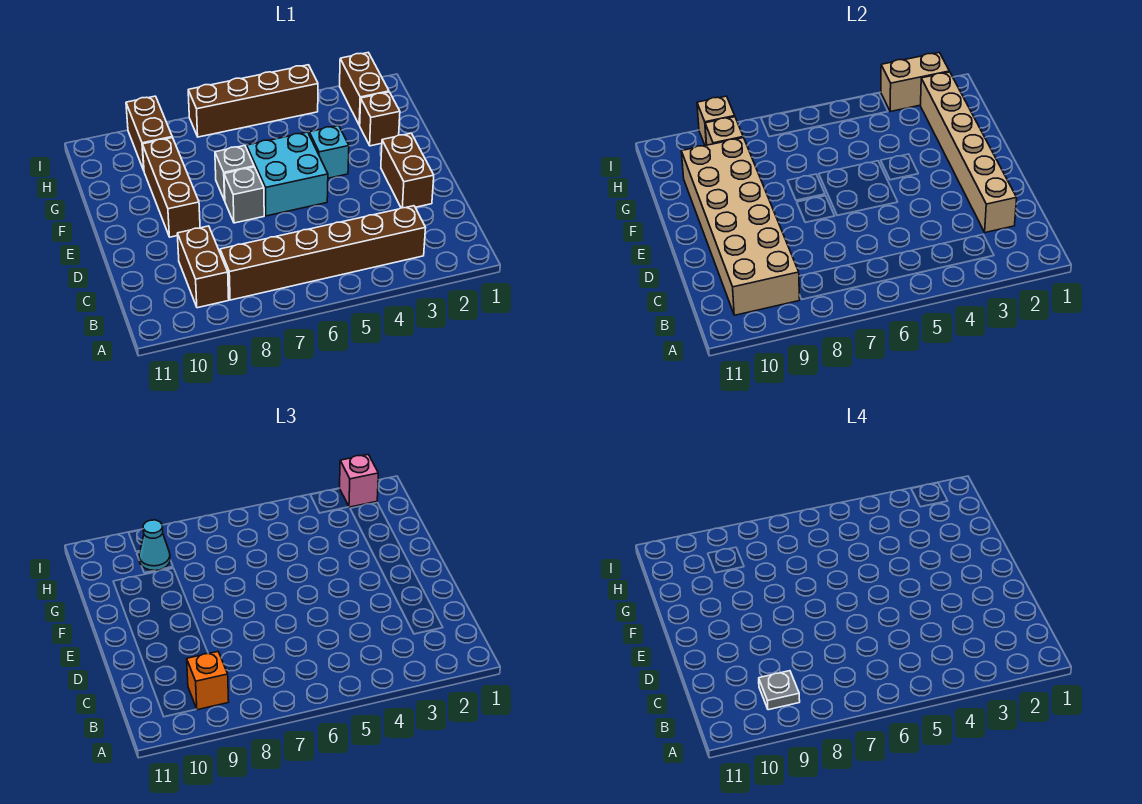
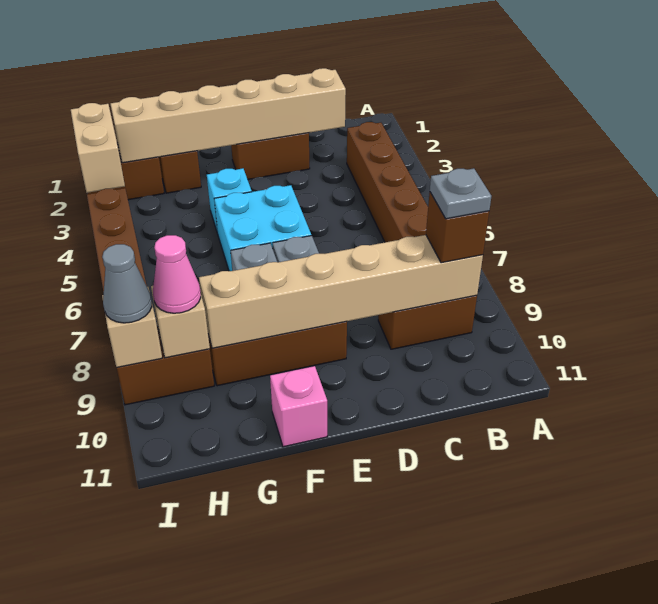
tan brick B9:G10 level 2 -> tan brick B9:G9 level 2
orange brick B9 level 3 -> brown brick B9 level 3
cyan cone H9 level 3 -> pink cone H9 level 3
pink brick I2 level 3 -> pink brick F11 level 1
none -> grey cone I9 level 3

